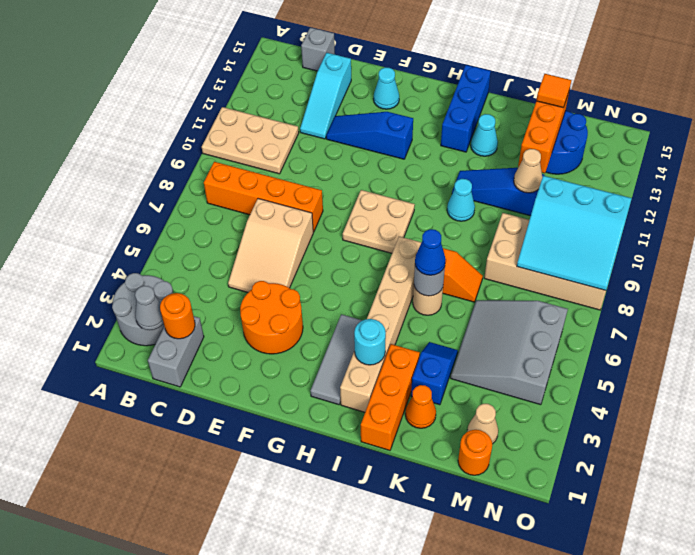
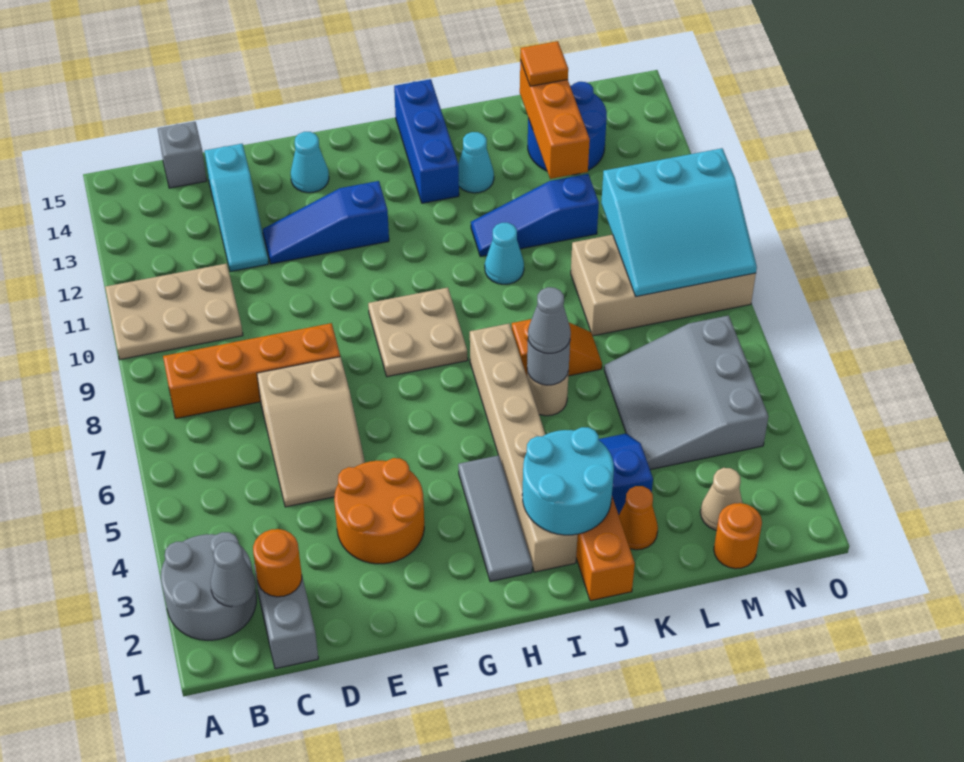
cyan round brick I3 level 2 -> cyan round brick I2:J3 level 2
blue cone J6 level 3 -> grey cone J6 level 3
tan cone L11 level 2 -> none

